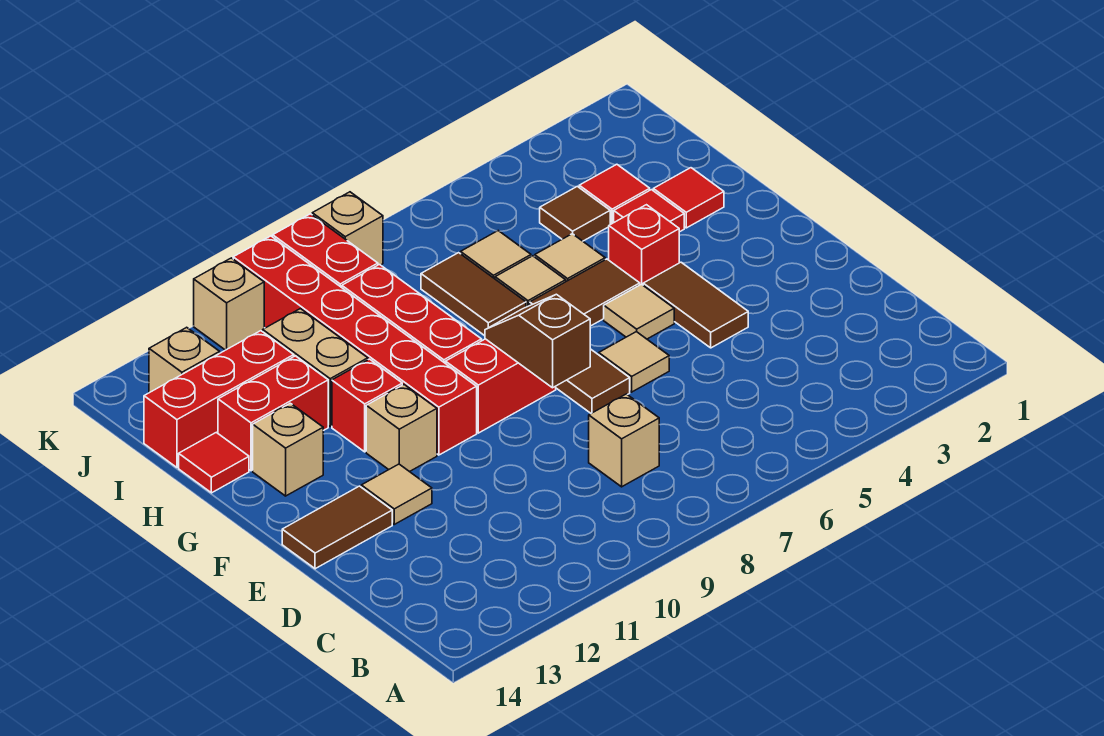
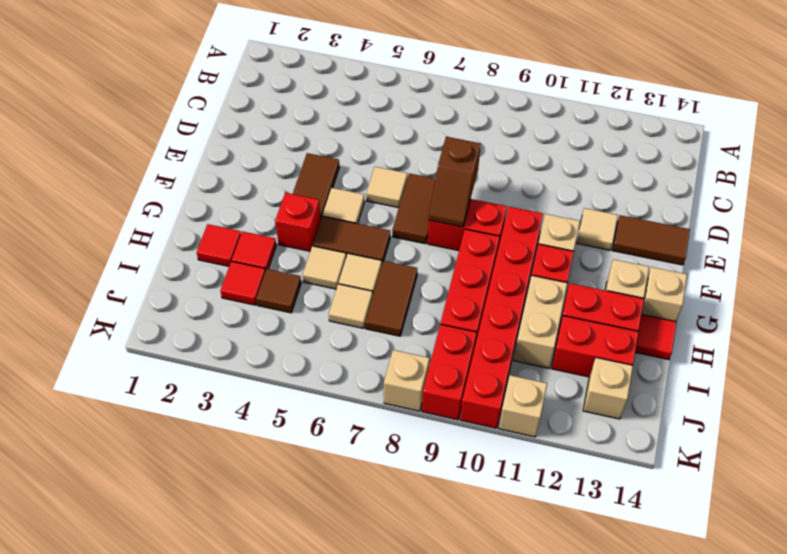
tan brick C8 level 1 -> tan brick G14 level 1
red brick I12:I14 level 1 -> red brick I12:I13 level 1

